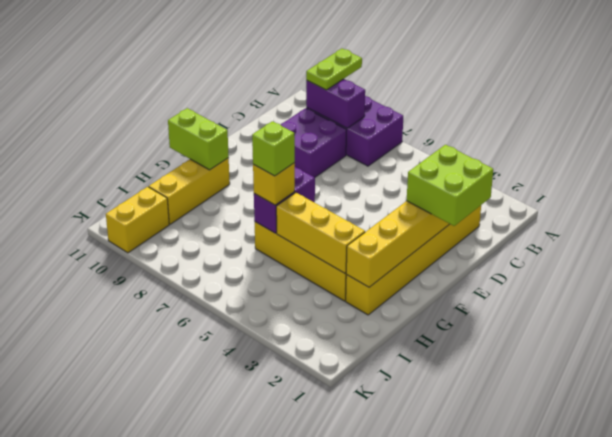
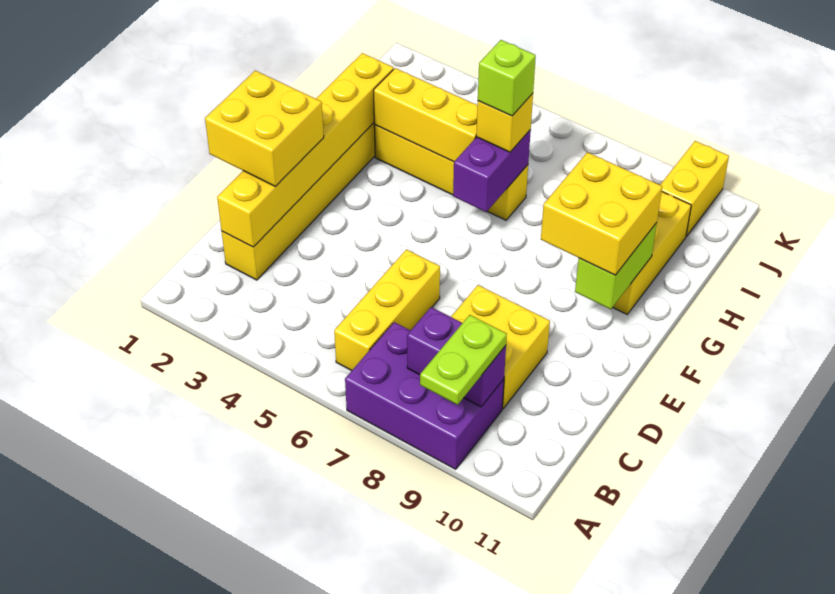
none -> yellow brick B6:D6 level 1
purple brick C8:D9 level 1 -> yellow brick C8:D9 level 1
lime brick D1:E2 level 3 -> yellow brick D1:E2 level 3
none -> yellow brick F9:G10 level 3
lime brick G10:G11 level 2 -> lime brick F10:G10 level 2

